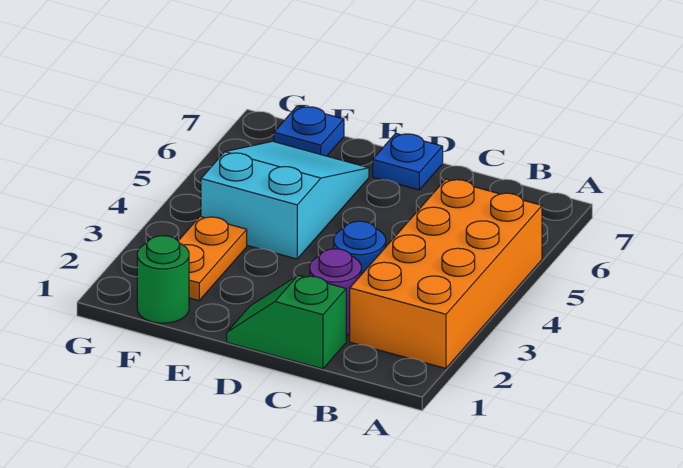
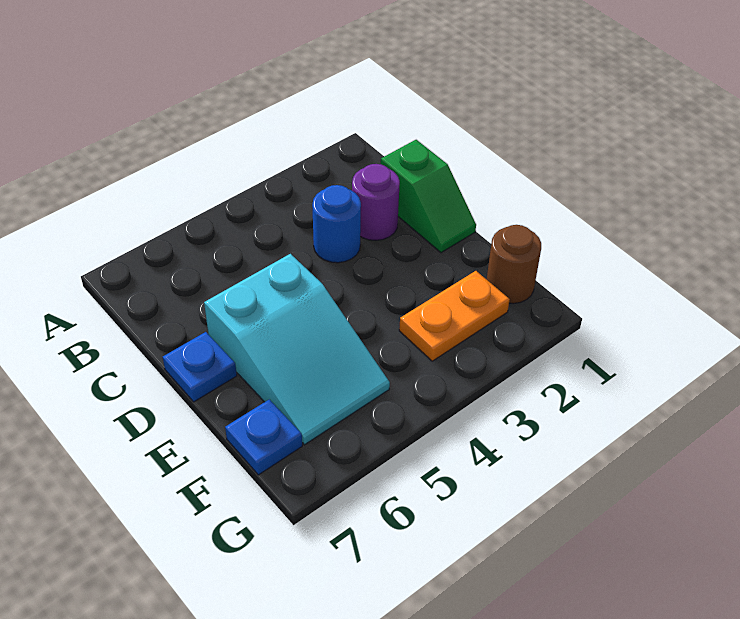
orange brick A2:B5 level 1 -> none
cyan slope E4:F6 level 1 top 4 -> cyan slope D5:F6 level 1 top D
green round brick F1 level 1 -> brown round brick F1 level 1

